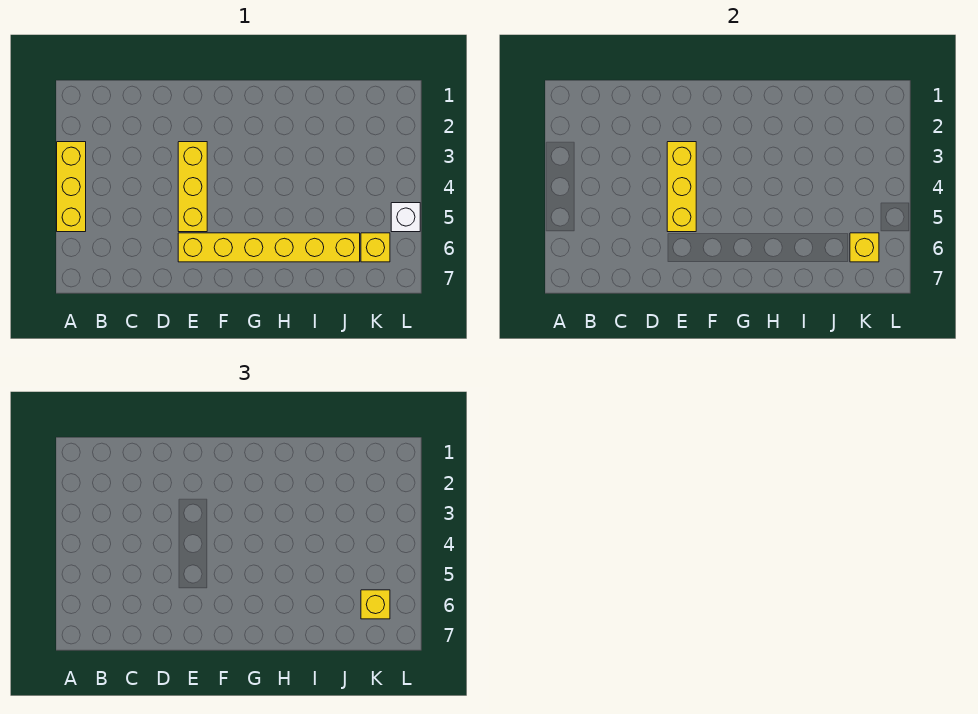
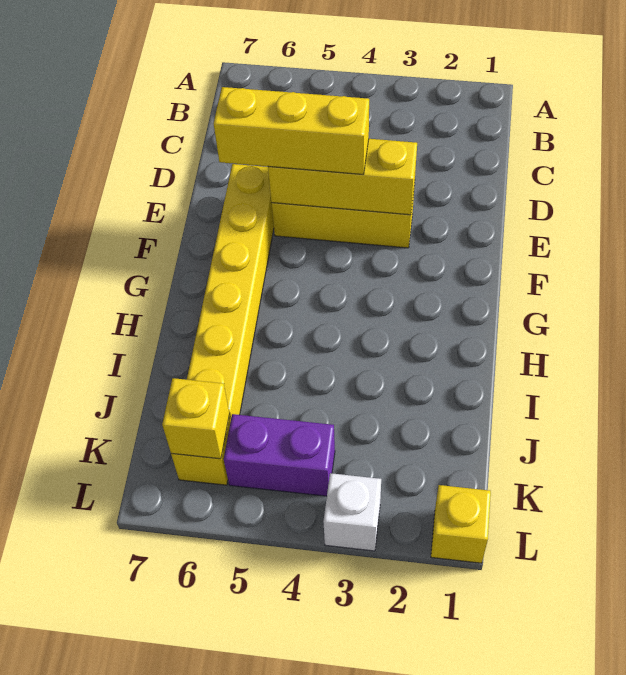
yellow brick A3:A5 level 1 -> yellow brick E4:E6 level 3
none -> purple brick K4:K5 level 1
yellow brick K6 level 3 -> yellow brick L1 level 1
white brick L5 level 1 -> white brick L3 level 1

